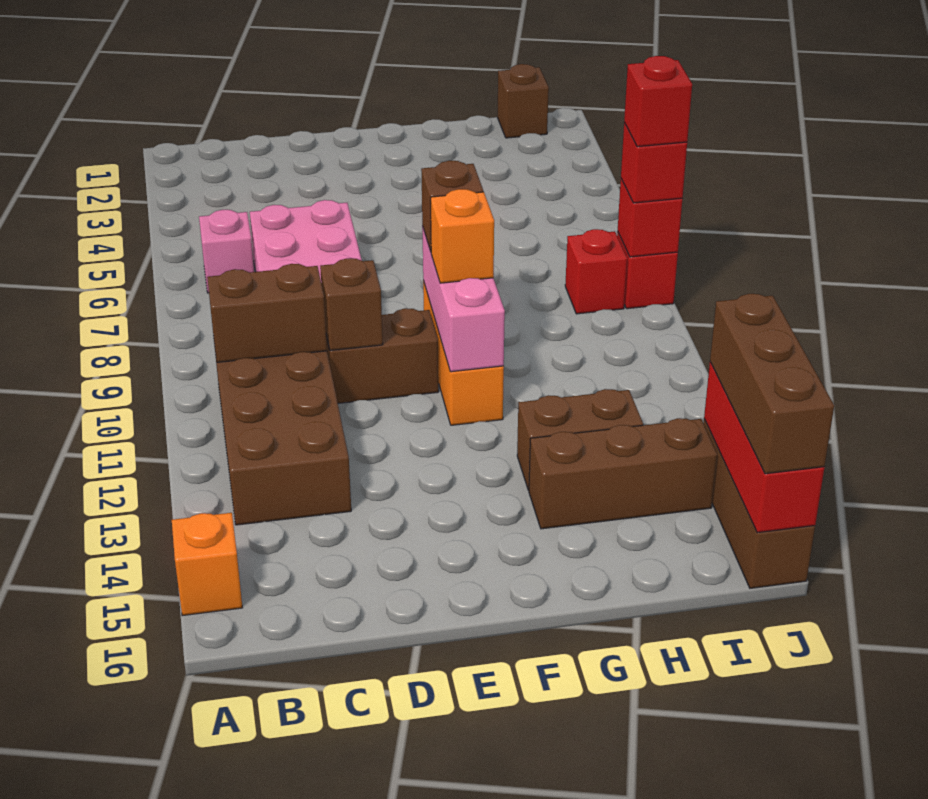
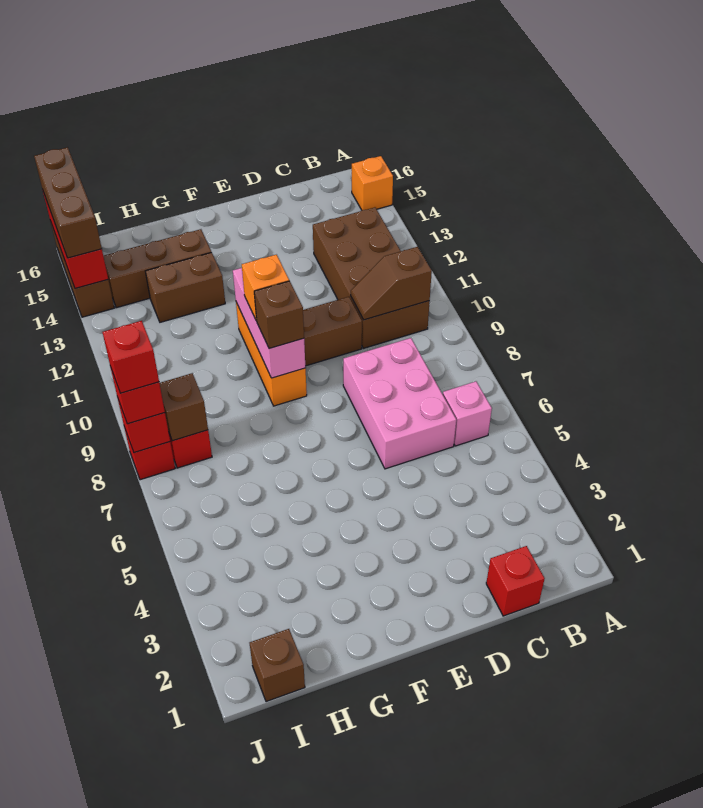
brown brick B10:C10 level 2 -> brown slope B10:C10 level 2 top B
none -> red brick C1 level 1
brown brick D10 level 2 -> brown brick I8 level 2

